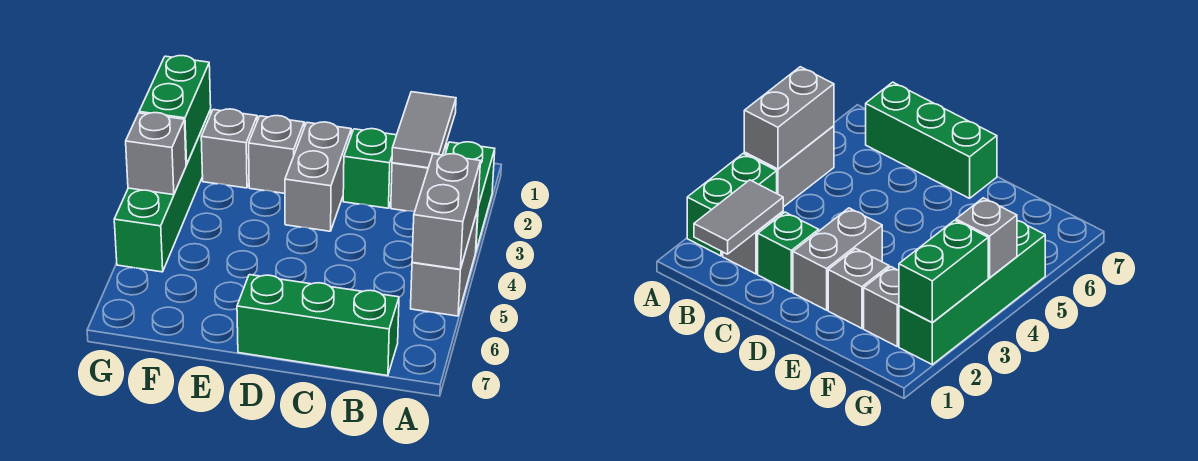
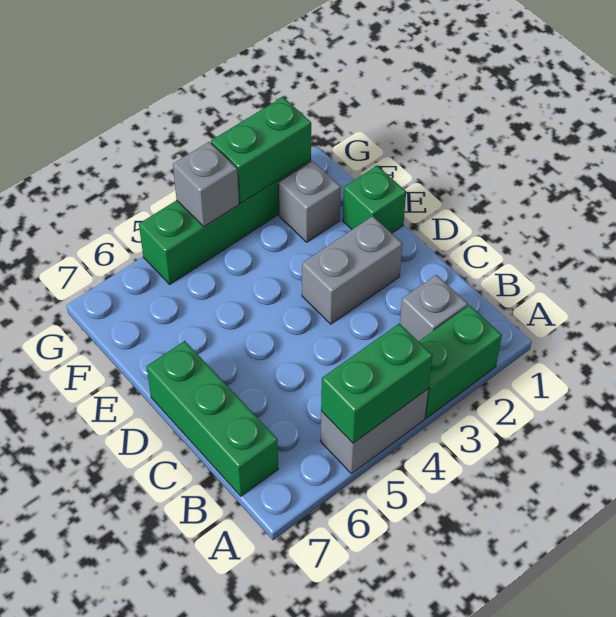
grey brick A4:A5 level 2 -> green brick A4:A5 level 2
grey tile B1:B2 level 2 -> none
green brick C2 level 1 -> green brick E1 level 1
grey brick E2 level 1 -> none

